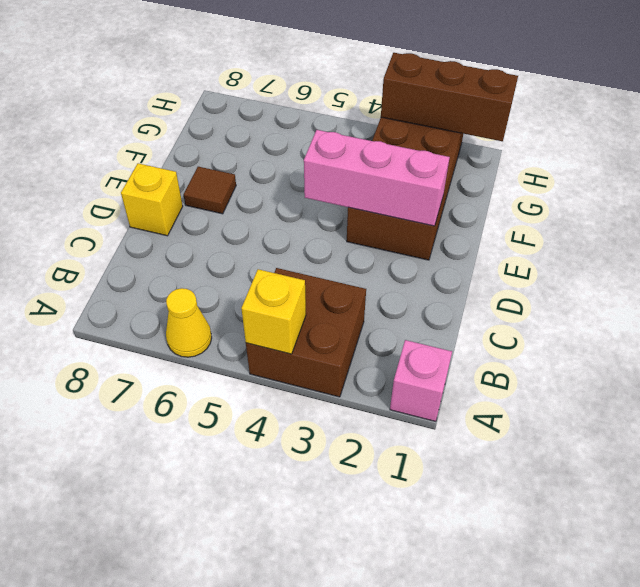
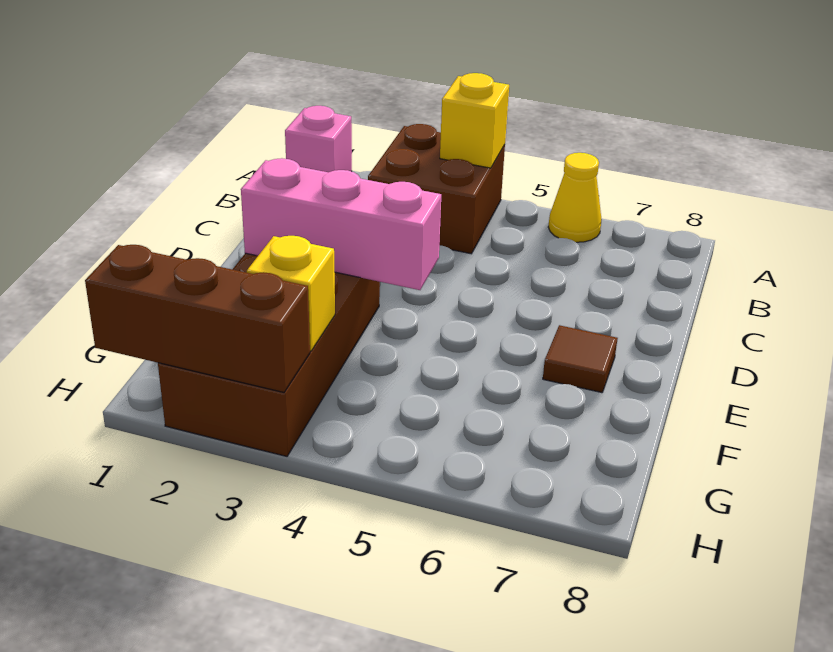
yellow brick D8 level 1 -> yellow brick G3 level 2

